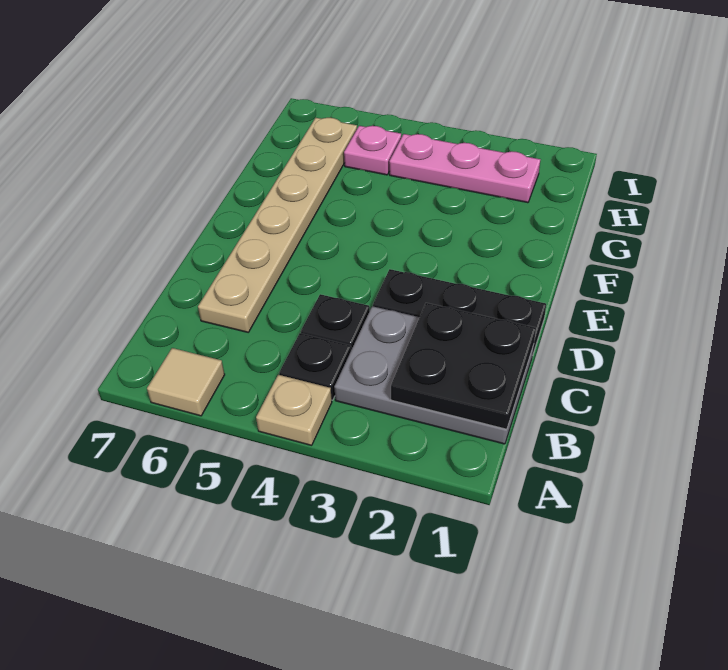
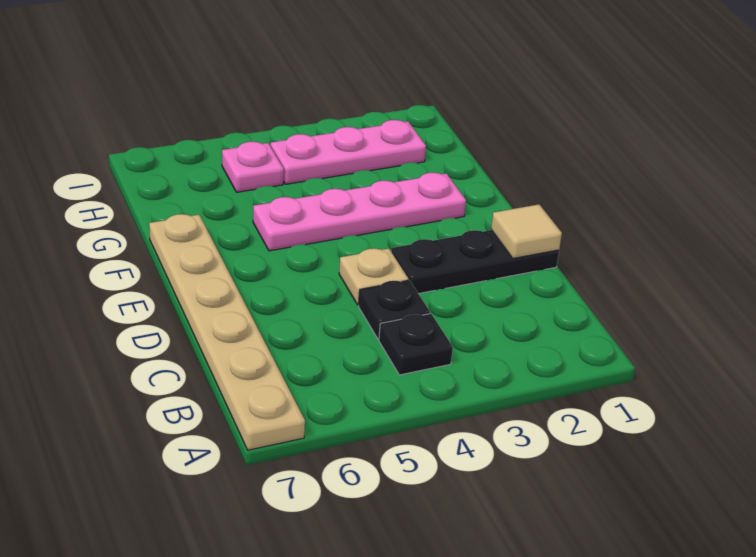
tan plate A4 level 1 -> tan plate D4 level 1
tan tile A6 level 1 -> tan tile D1 level 2
grey plate B1:C3 level 1 -> none
black plate B1:C2 level 2 -> none
tan plate C6:H6 level 1 -> tan plate A7:F7 level 1
none -> pink plate F2:F5 level 1

